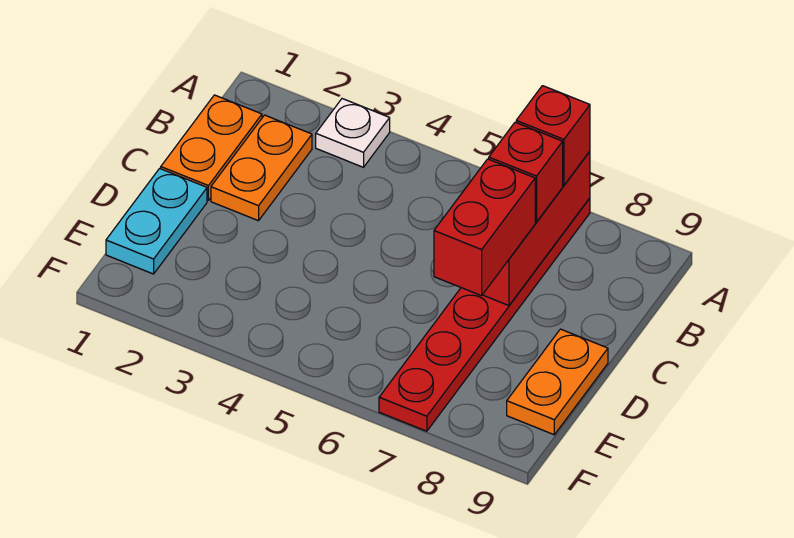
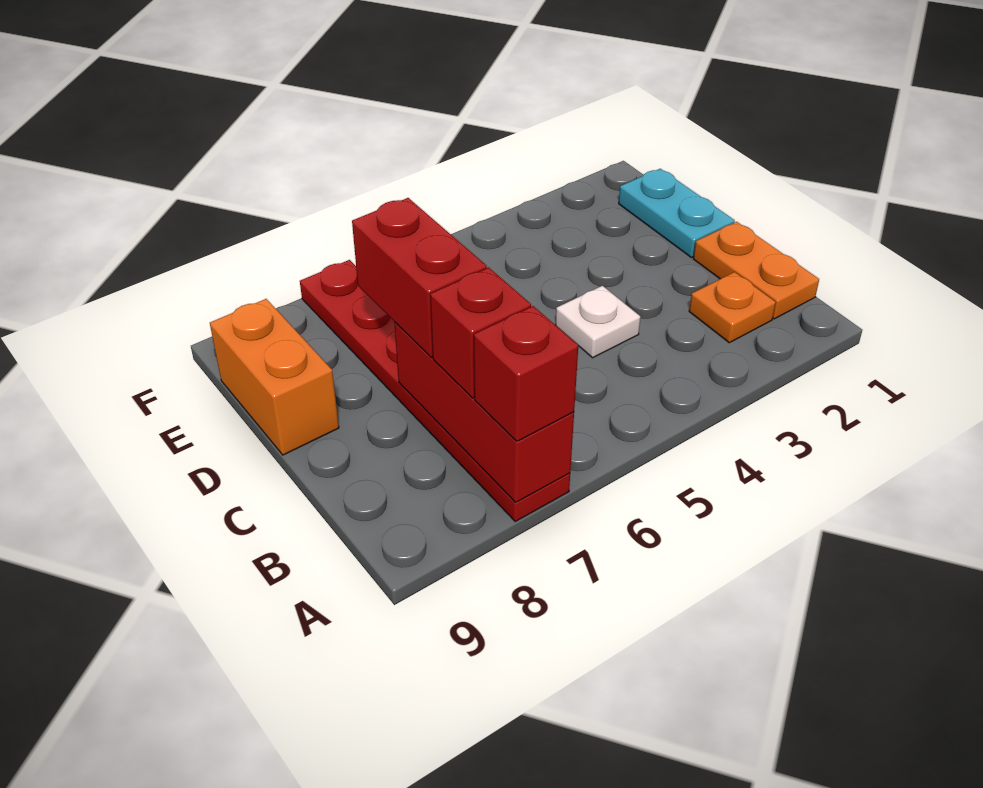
white plate A3 level 1 -> white plate C4 level 1
orange plate B2:C2 level 1 -> orange plate B2 level 1
orange plate D9:E9 level 1 -> orange brick D9:E9 level 1

